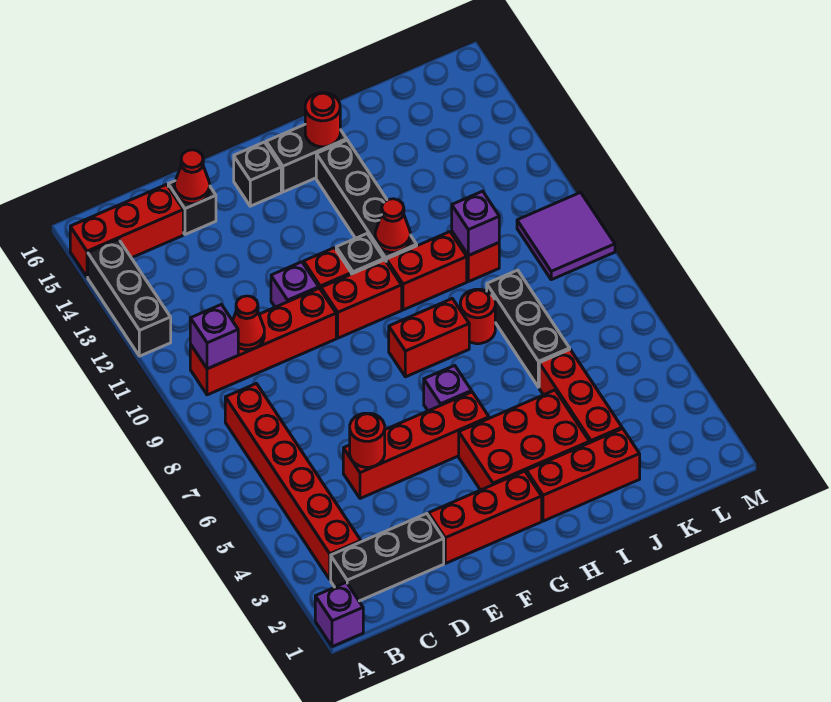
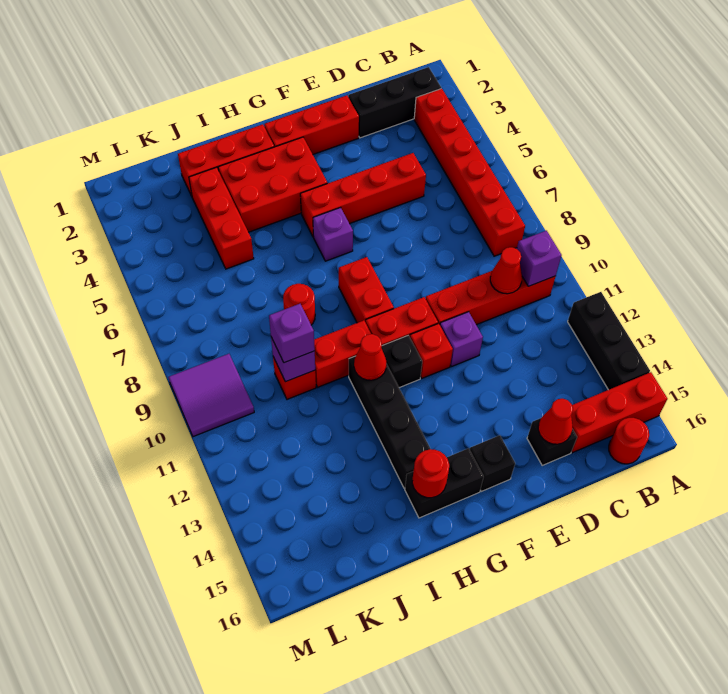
purple brick A1 level 1 -> purple brick J10 level 3
red round brick D5 level 2 -> red round brick B16 level 1
red brick G8:H8 level 1 -> red brick G8:G9 level 1
black brick J6:J8 level 1 -> none

